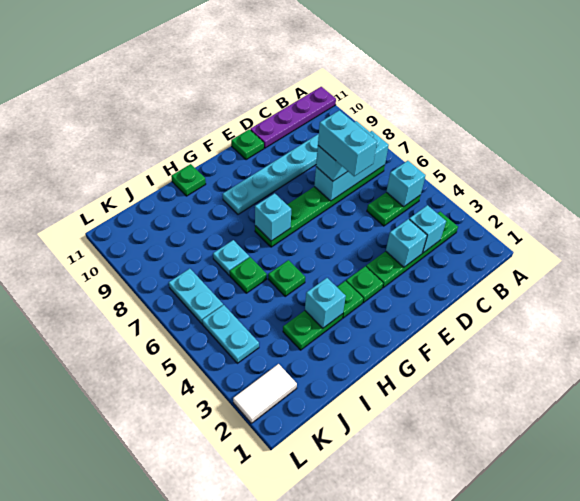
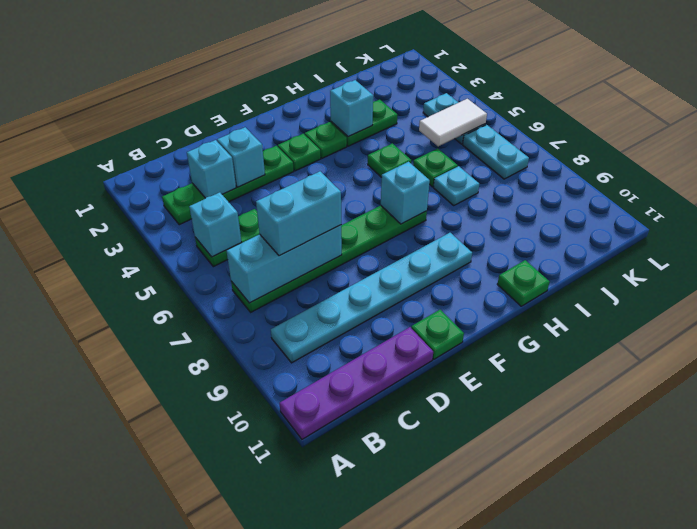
cyan brick D6:D7 level 4 -> none
white tile K2:L2 level 1 -> white tile J5:K5 level 2

